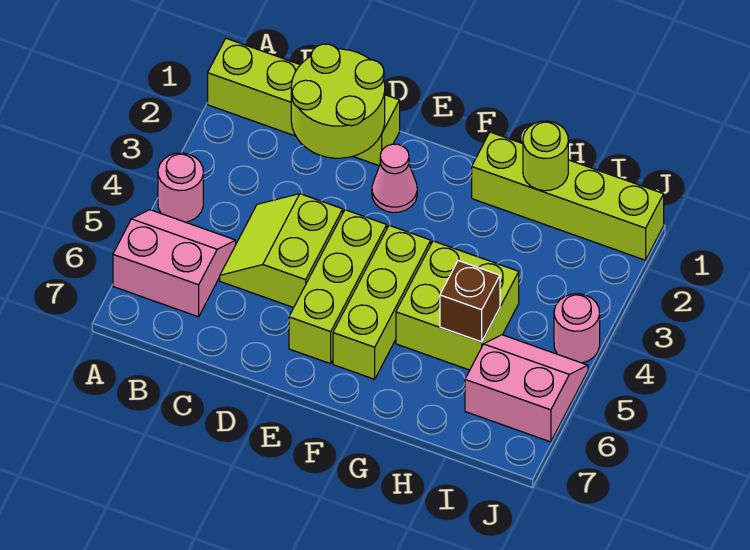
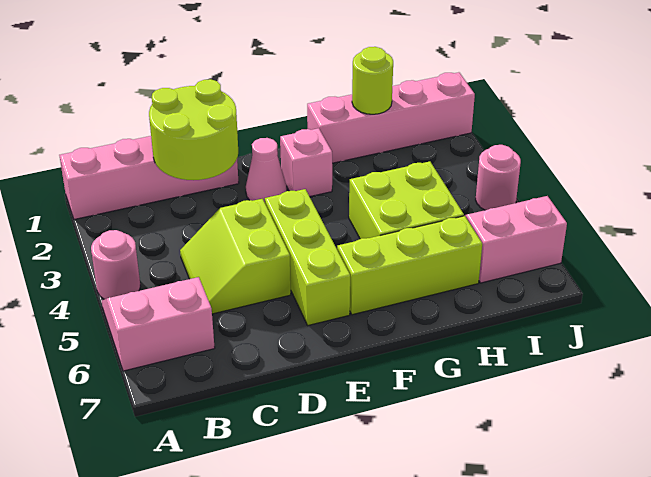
lime brick A1:D1 level 1 -> pink brick A1:D1 level 1
none -> pink brick F2 level 1
lime brick F4:F6 level 1 -> lime brick F6:H6 level 1
lime brick G1:J1 level 1 -> pink brick G1:J1 level 1
brown brick H5 level 2 -> none

